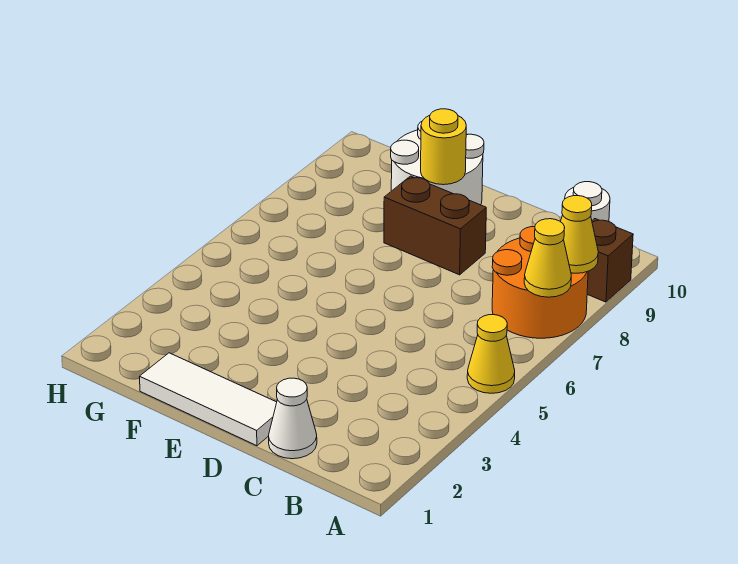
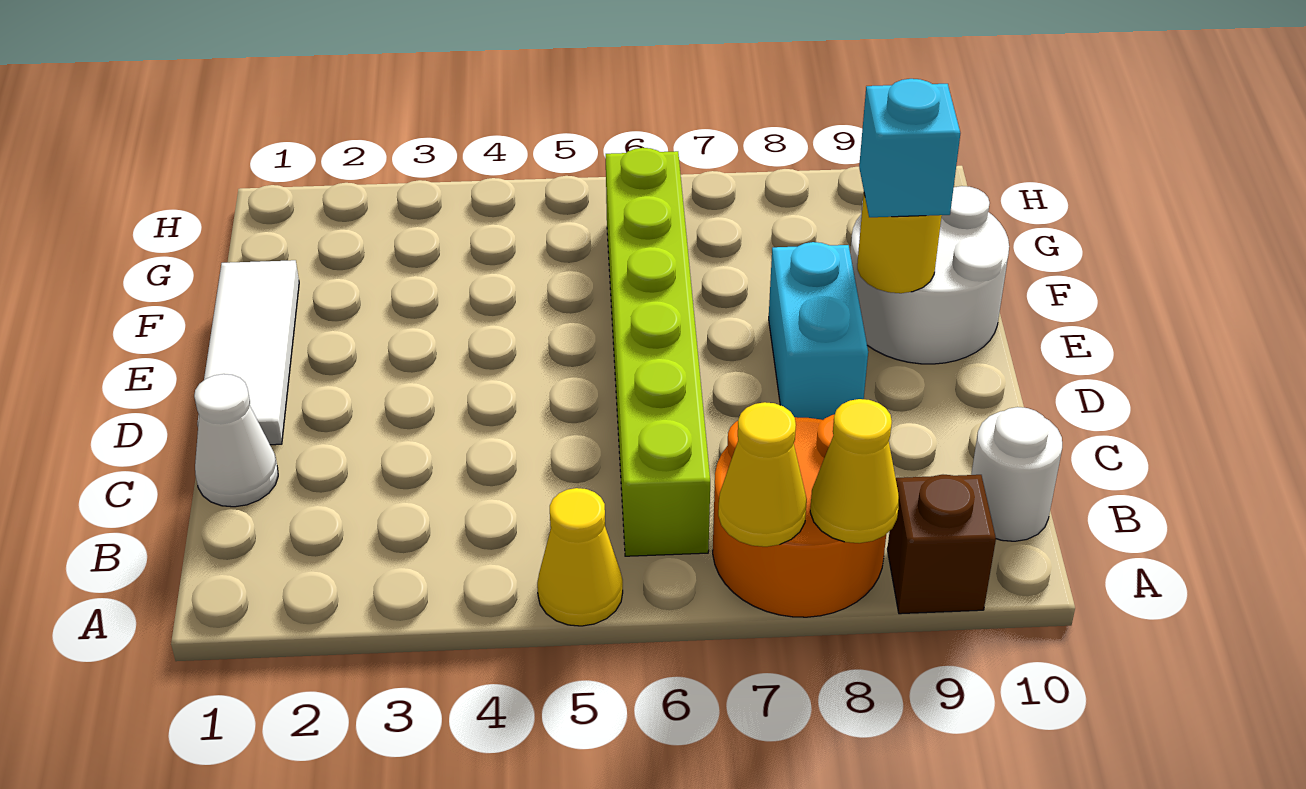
none -> lime brick B6:G6 level 1
brown brick D8:E8 level 1 -> cyan brick D8:E8 level 1
none -> cyan brick E9 level 3

